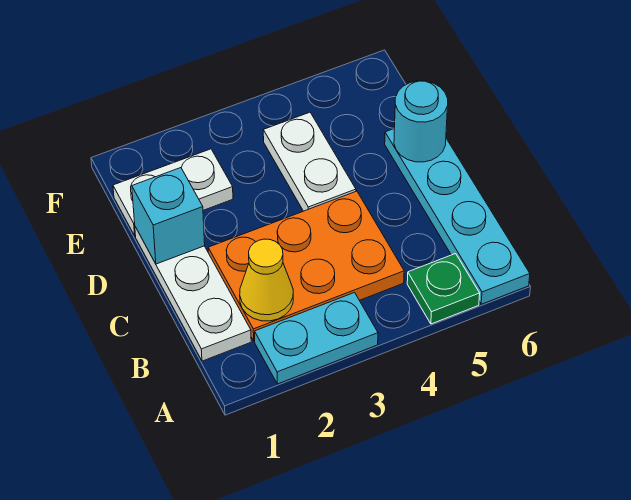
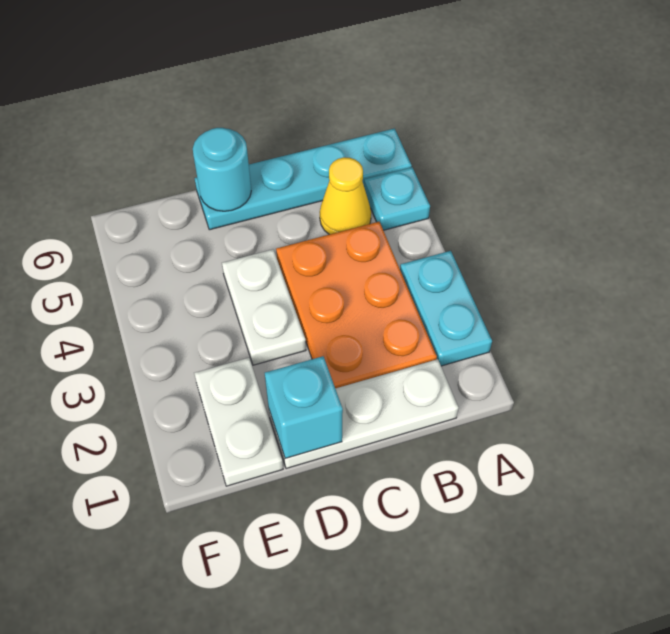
green plate A5 level 1 -> cyan plate A5 level 1
yellow cone B2 level 2 -> yellow cone B5 level 1
white plate D4:E4 level 1 -> white plate D3:D4 level 1

